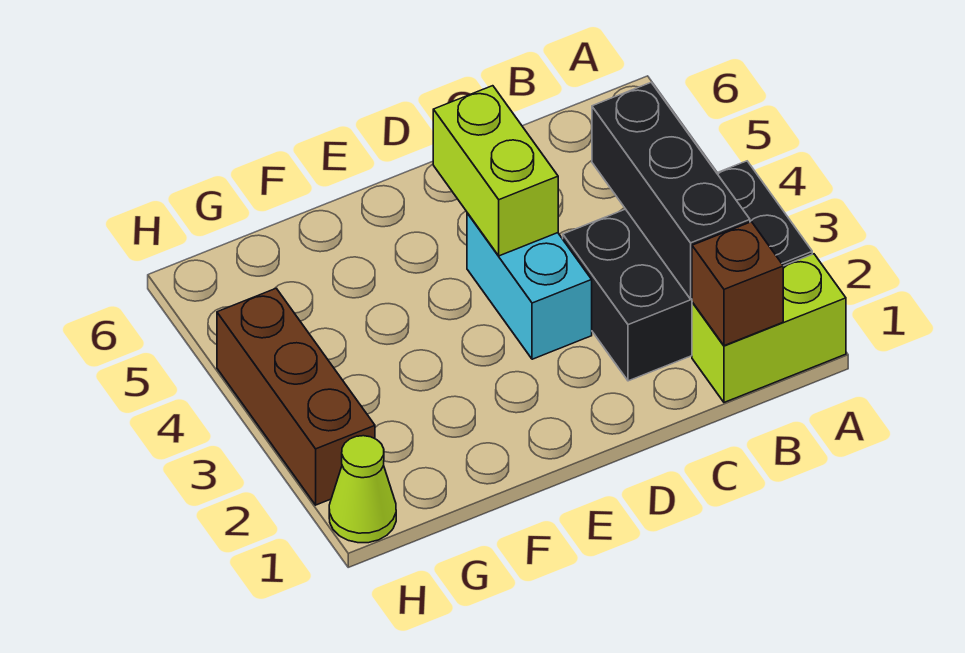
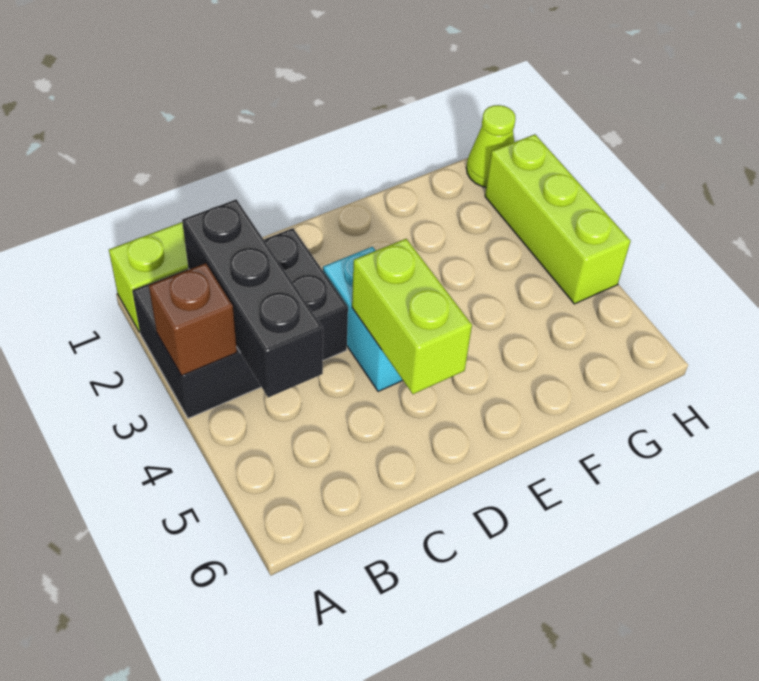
brown brick B1 level 2 -> brown brick A3 level 2
brown brick H2:H4 level 1 -> lime brick H2:H4 level 1

